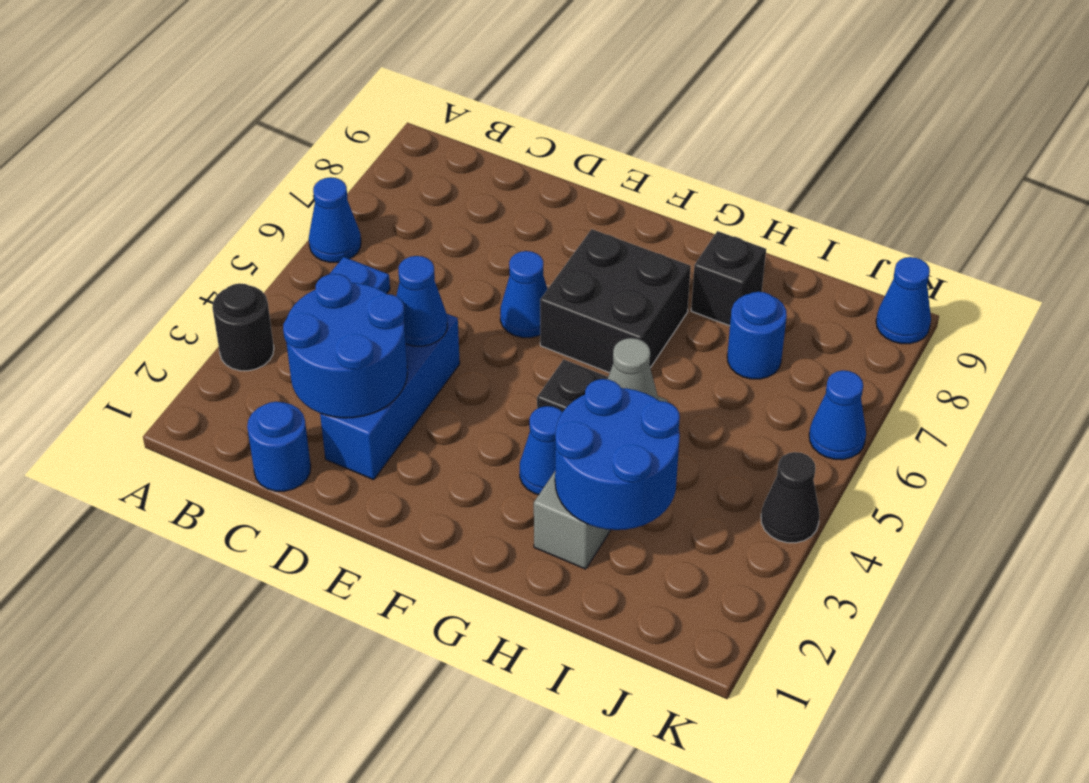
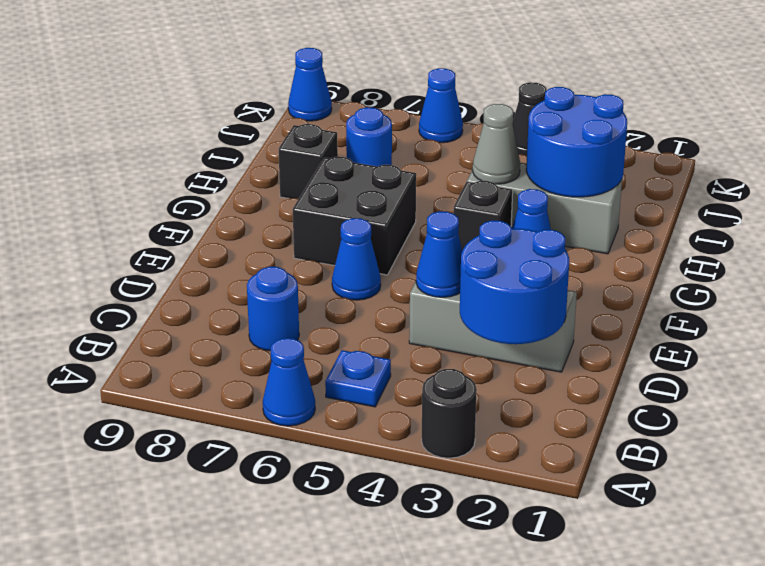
blue round brick C1 level 1 -> blue round brick C7 level 1
blue brick D2:D4 level 1 -> grey brick D2:D4 level 1

